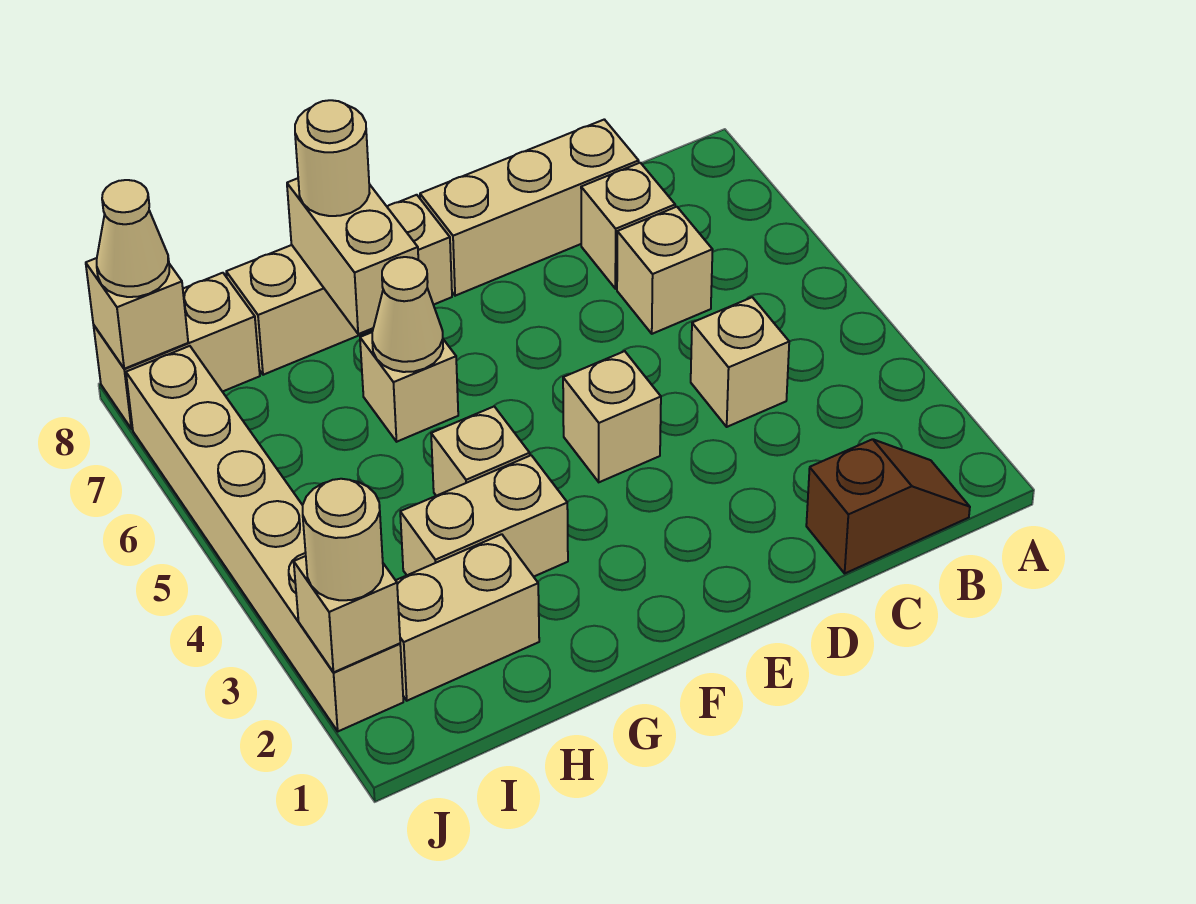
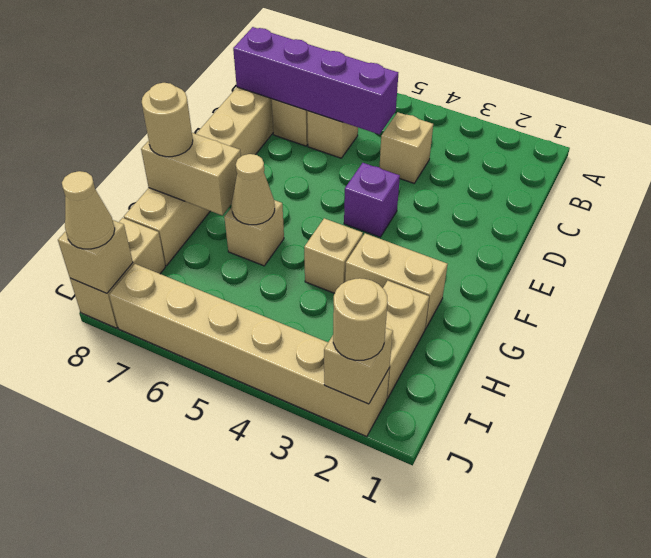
brown slope B1:C1 level 1 top C -> none
none -> purple brick C5:C8 level 2
tan brick E4 level 1 -> purple brick E4 level 1
tan brick G3:H3 level 1 -> tan brick G2:G3 level 1

